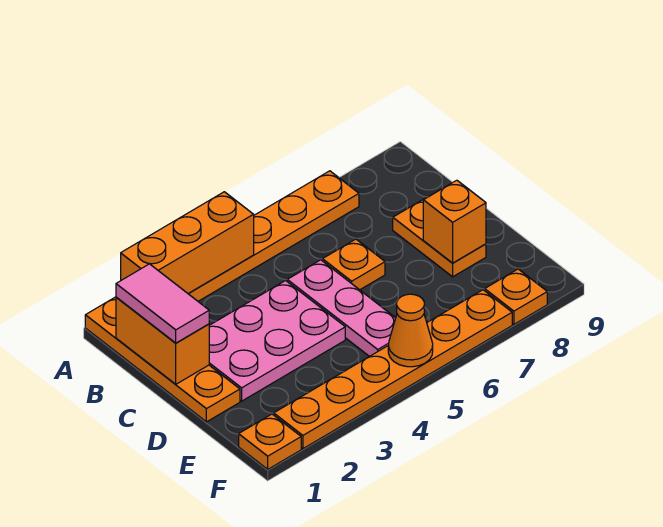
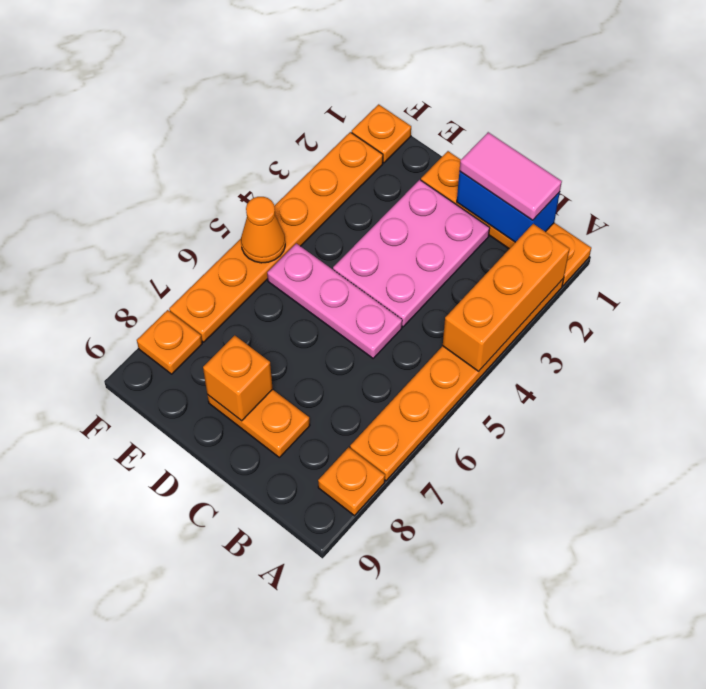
orange brick B1:C1 level 2 -> blue brick B1:C1 level 2
orange plate C6 level 1 -> orange plate A8 level 1

